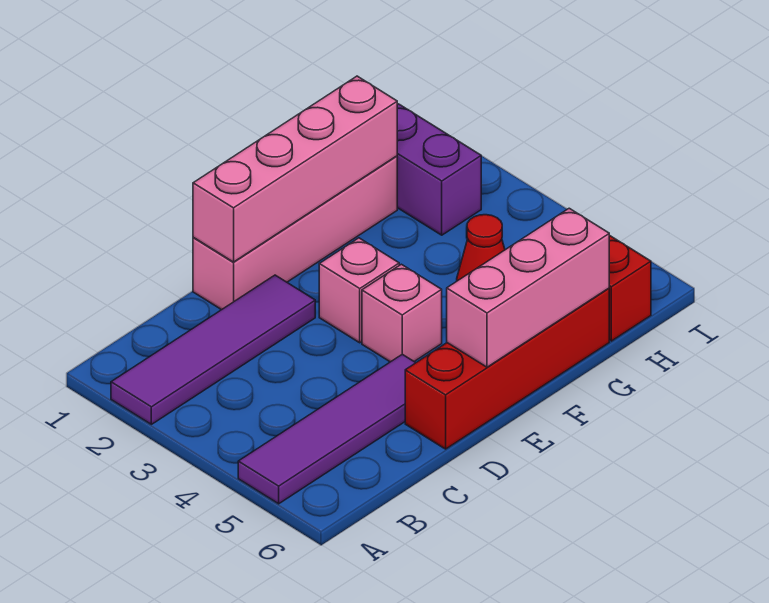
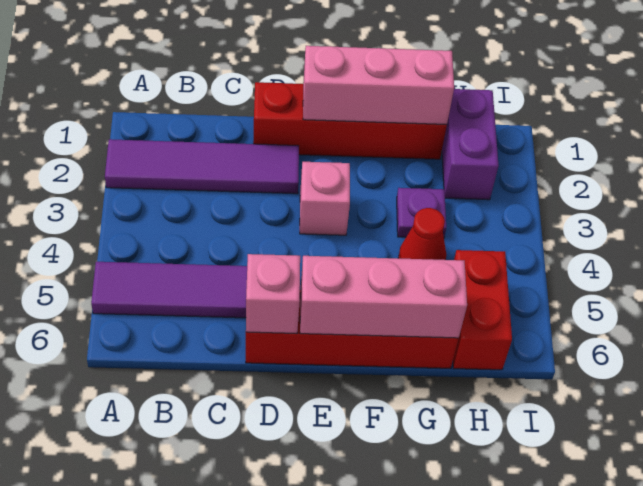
pink brick D1:G1 level 1 -> red brick D1:G1 level 1
pink brick D1:G1 level 2 -> pink brick E1:G1 level 2
pink brick E4 level 1 -> pink brick D6 level 2
none -> purple plate G3 level 1

